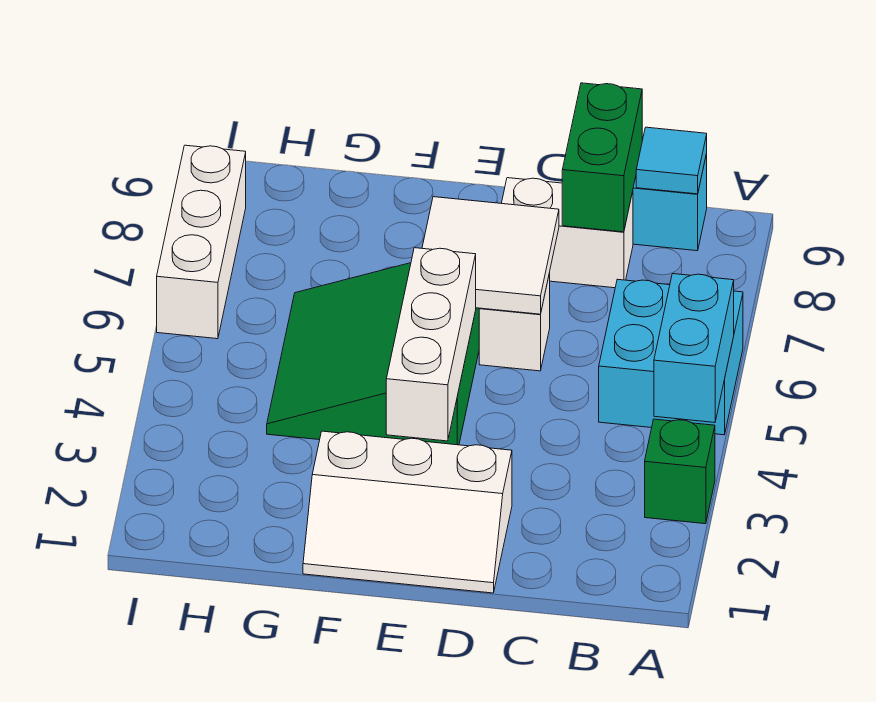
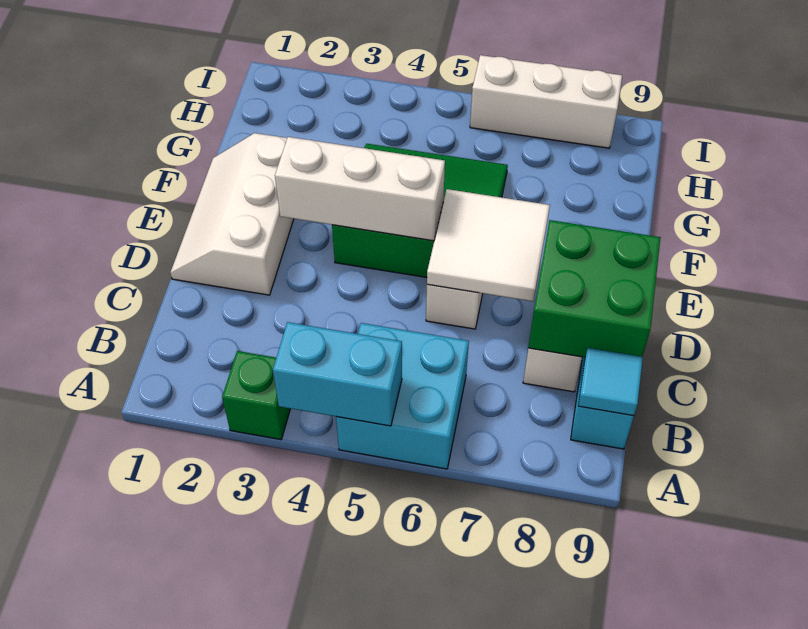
green brick C8:C9 level 2 -> green brick C8:D9 level 2

